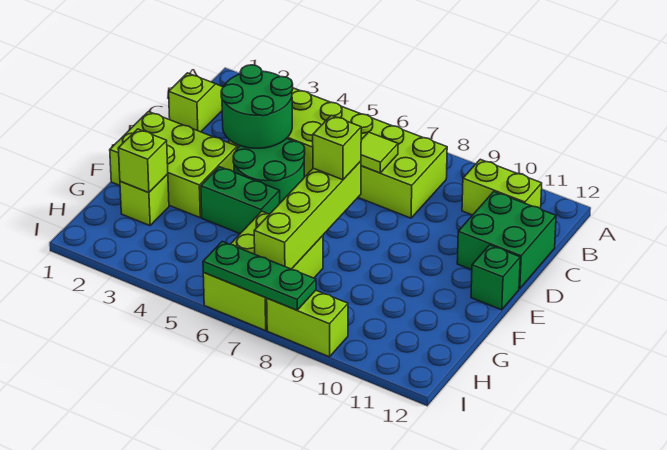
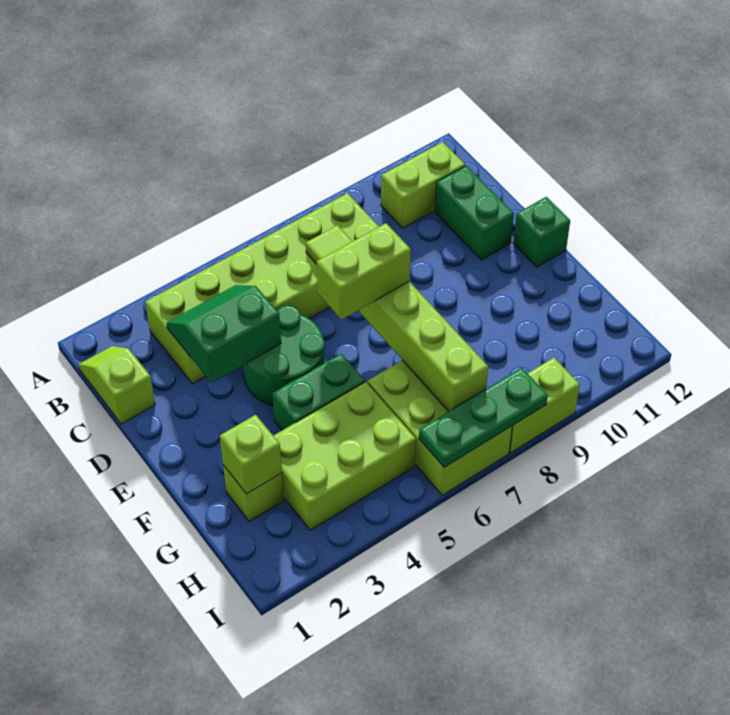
green round brick C3:D4 level 2 -> green slope C3:D4 level 2 top D
green brick C11:D12 level 1 -> green brick C11:D11 level 1
lime brick E1:F3 level 1 -> lime brick G3:H5 level 1
lime brick E7 level 3 -> lime brick E6:E7 level 3

